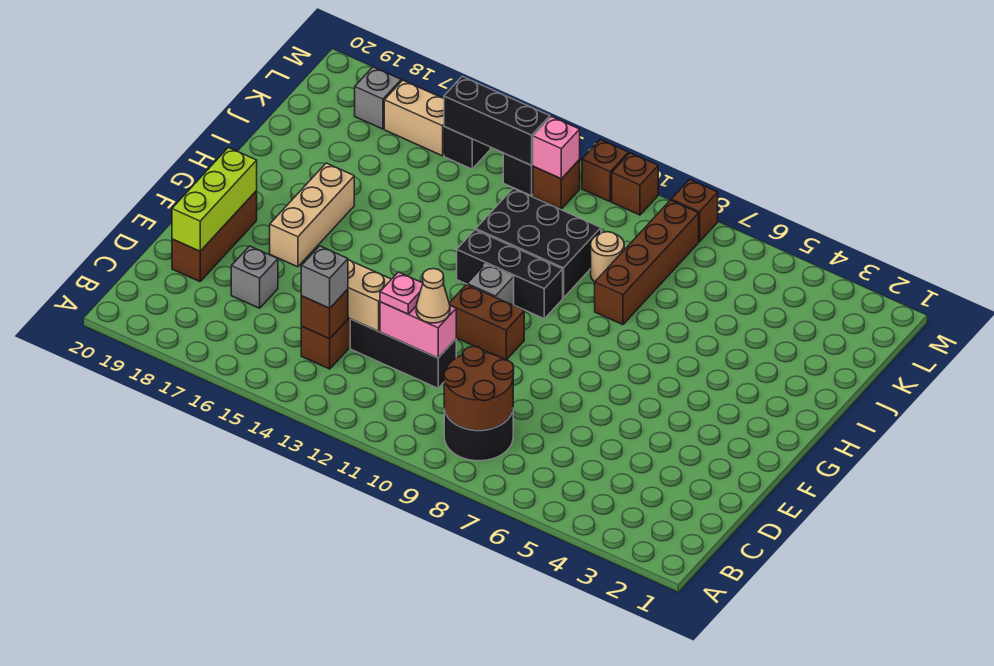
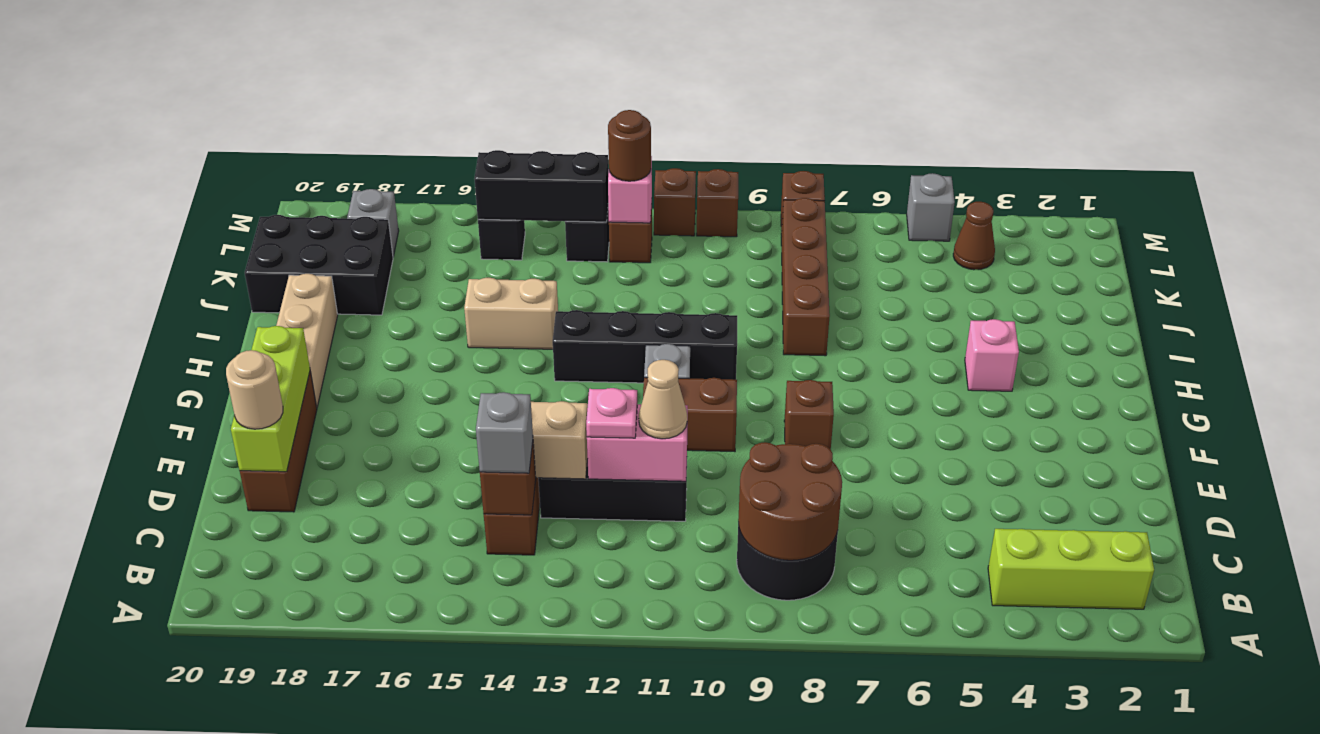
none -> lime brick B2:B4 level 1
grey brick D17 level 1 -> grey brick M5 level 1
none -> brown brick F8 level 1
tan brick F17:H17 level 1 -> tan brick G19:I19 level 1
none -> pink brick H4 level 1
black brick H10:H12 level 1 -> black brick H10:H13 level 1
black brick I10:J12 level 1 -> black brick J18:K20 level 1
tan round brick J9 level 1 -> tan round brick D19 level 3
none -> brown cone L4 level 1
none -> brown round brick L12 level 3
tan brick L16:L17 level 1 -> tan brick I14:I15 level 1

